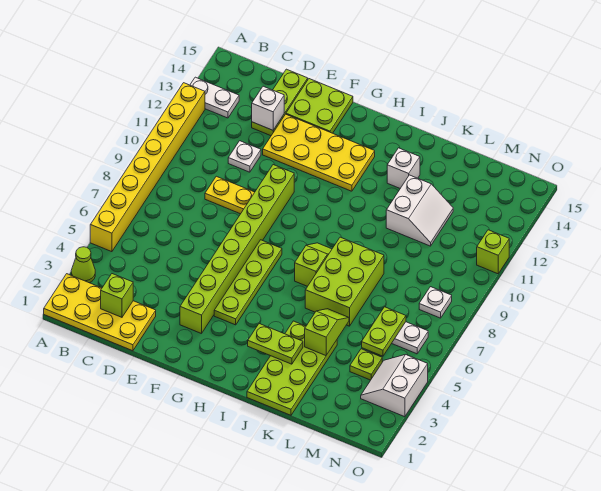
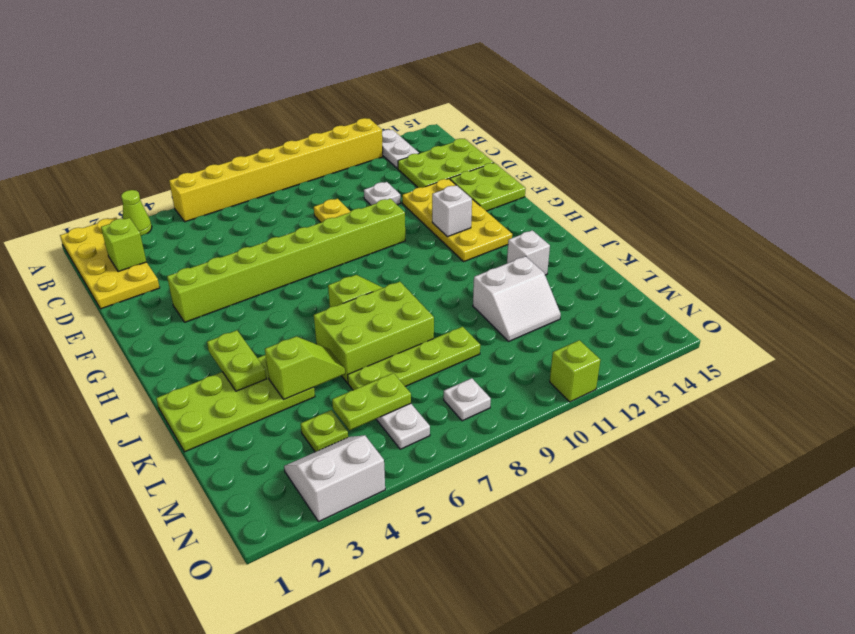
lime plate D13:D15 level 1 -> lime plate C13:D15 level 1
white brick D13 level 2 -> white brick G12 level 2
lime plate G4:G7 level 1 -> lime plate L6:L9 level 1

